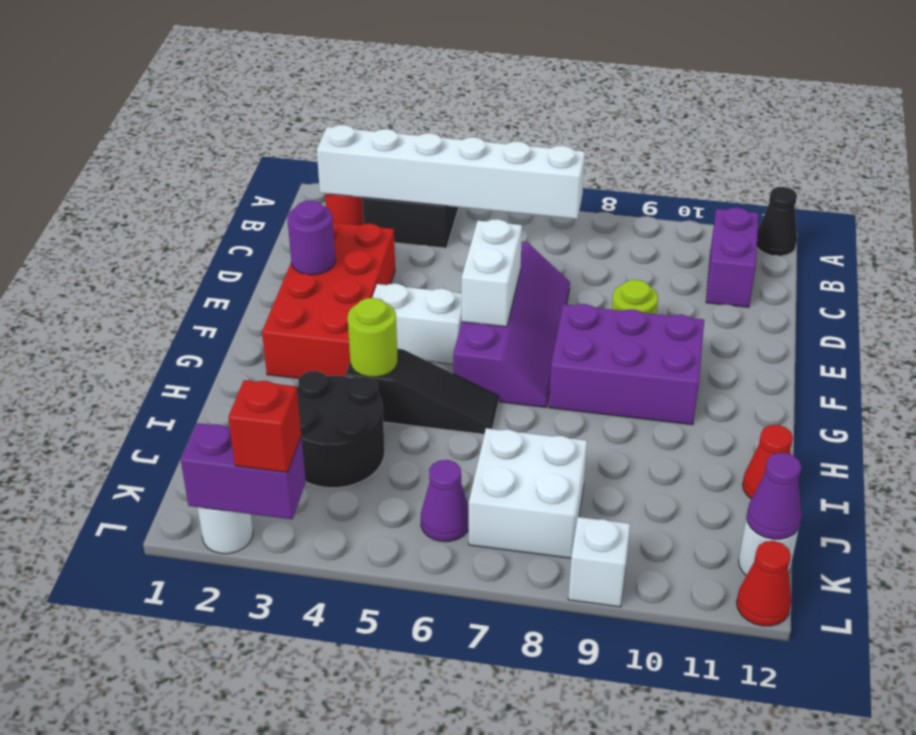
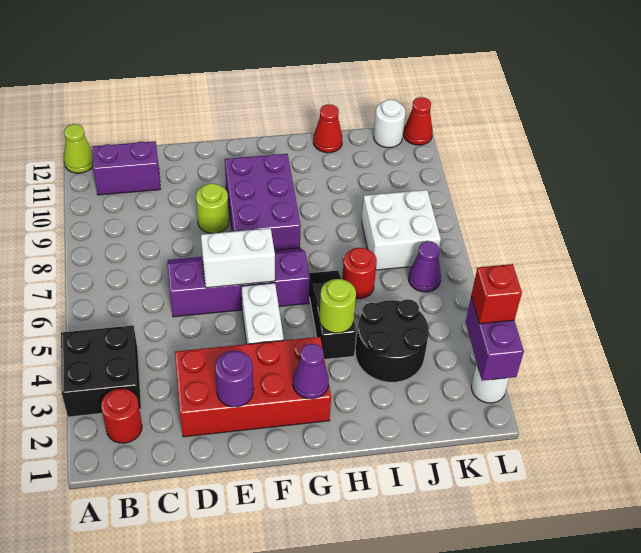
black cone A12 level 1 -> lime cone A12 level 1
white brick B2:B7 level 2 -> none
none -> red round brick I6 level 1
purple cone K12 level 2 -> purple cone G2 level 2
white brick L9 level 1 -> none

